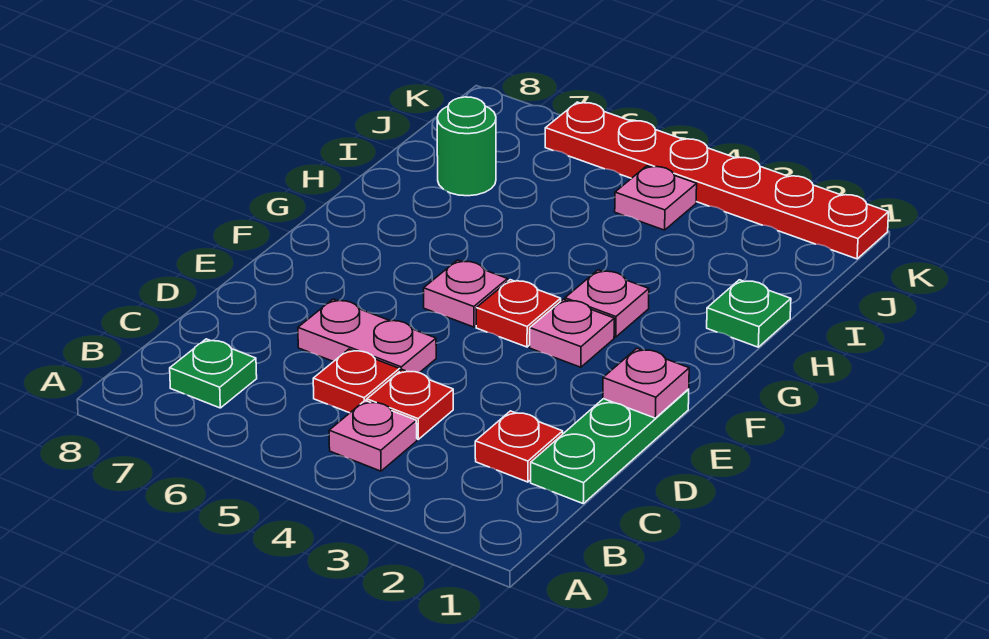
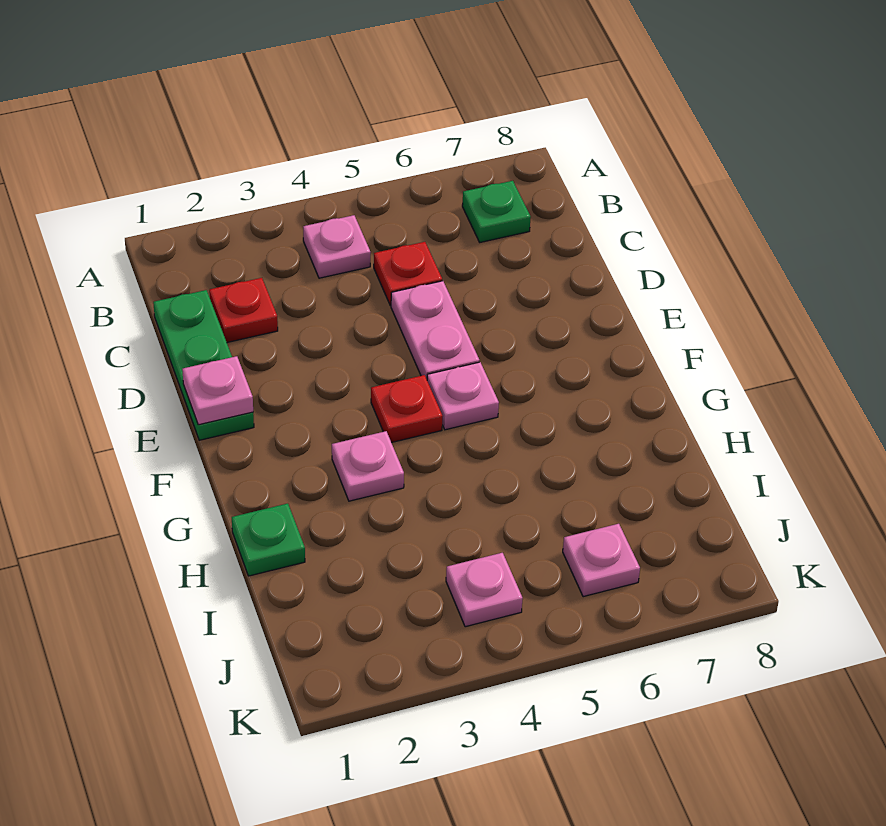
red plate C4 level 1 -> none
pink plate D5:D6 level 1 -> pink plate D5:E5 level 1
pink plate F3 level 1 -> pink plate J6 level 1
green round brick I7 level 1 -> none
red plate K1:K6 level 1 -> none

